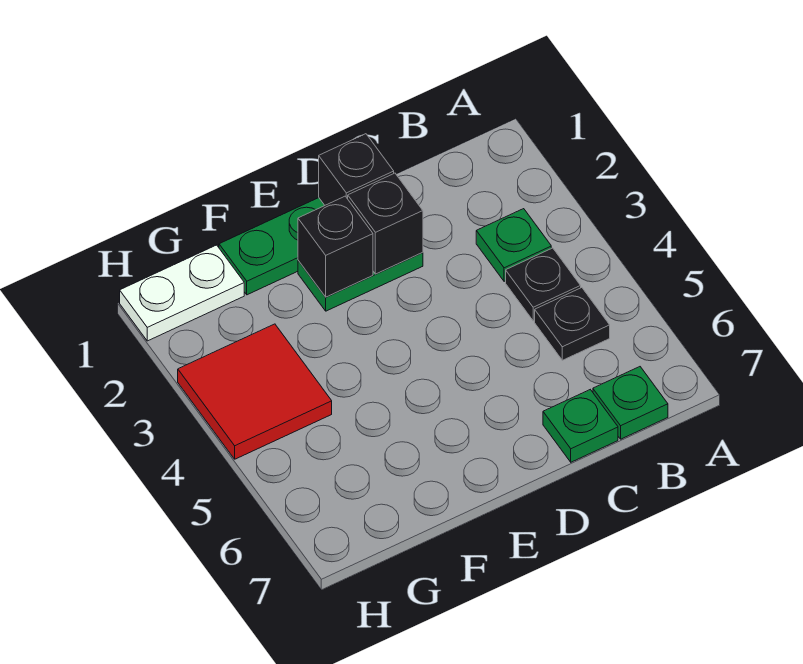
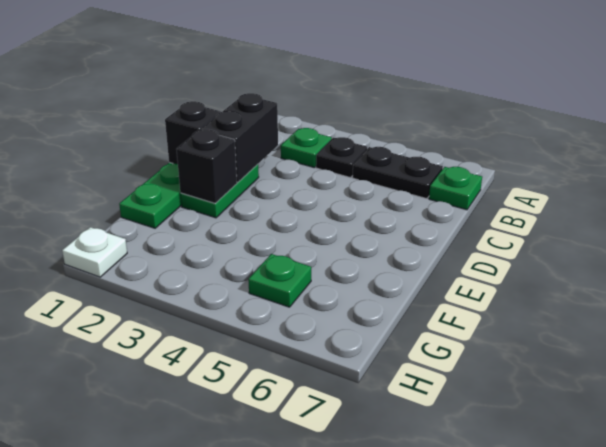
black plate B5 level 1 -> black plate B5:B6 level 1
green plate C7 level 1 -> green plate G5 level 1
black brick D2 level 2 -> black brick C2:D2 level 2
white plate G1:H1 level 1 -> white plate H1 level 1
red tile G3:H4 level 1 -> none

